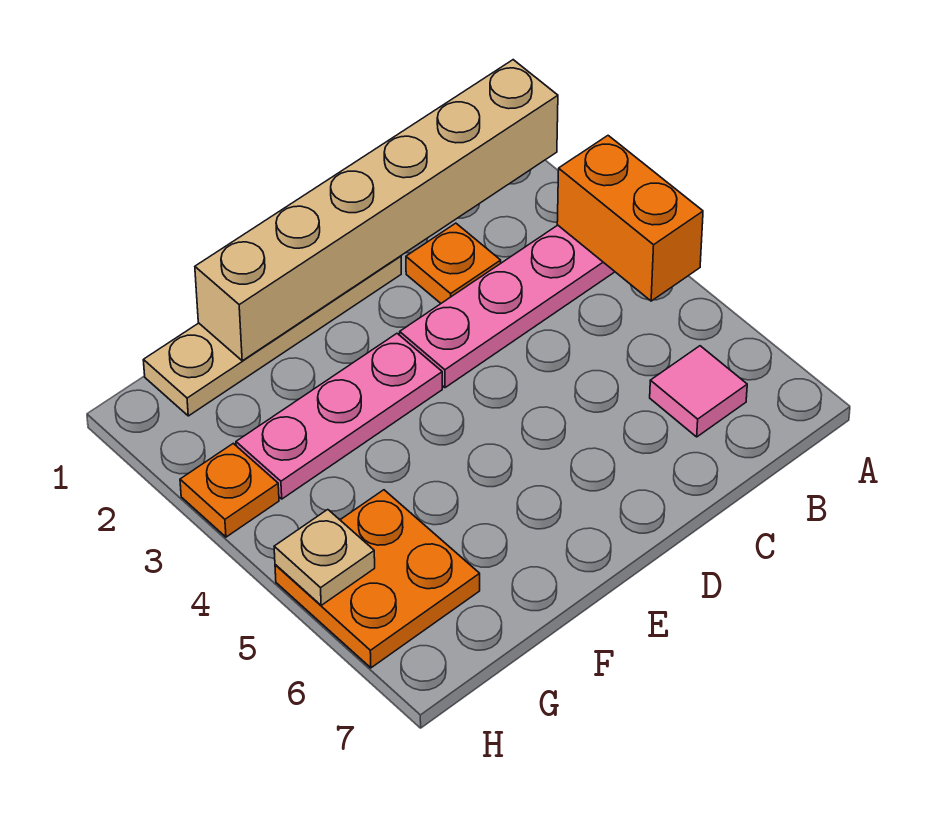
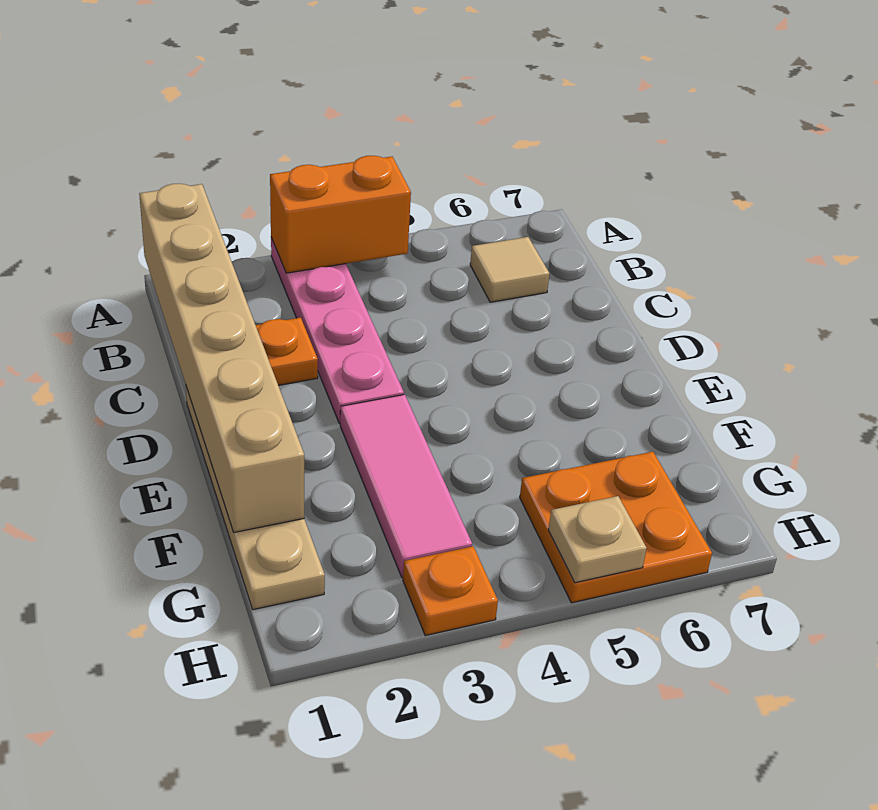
pink tile B6 level 1 -> tan tile B6 level 1
pink plate E3:G3 level 1 -> pink tile E3:G3 level 1

